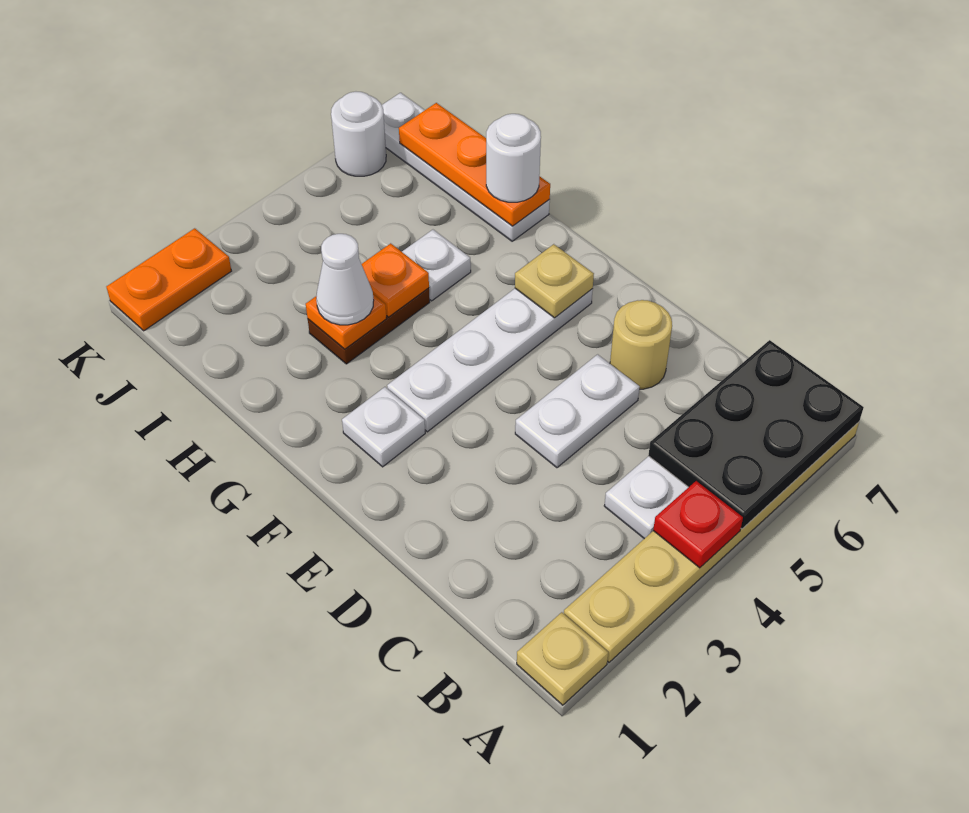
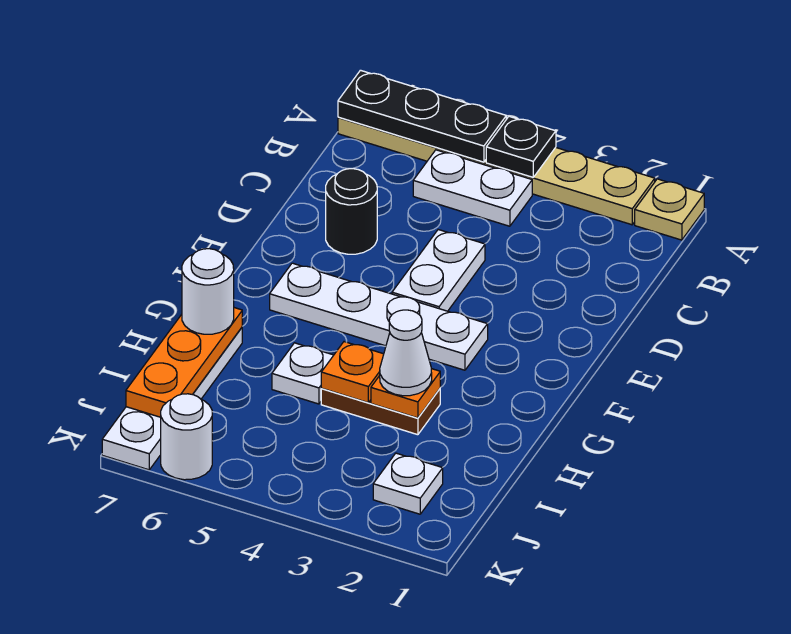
red plate A4 level 2 -> black plate A4 level 2
black plate A5:B7 level 2 -> black plate A5:A7 level 2
white plate D4:D5 level 1 -> white plate D4:E4 level 1
tan round brick D6 level 1 -> black round brick D6 level 1
white plate F2 level 1 -> white plate J2 level 1
tan plate F6 level 2 -> none
orange plate K1:K2 level 1 -> none

